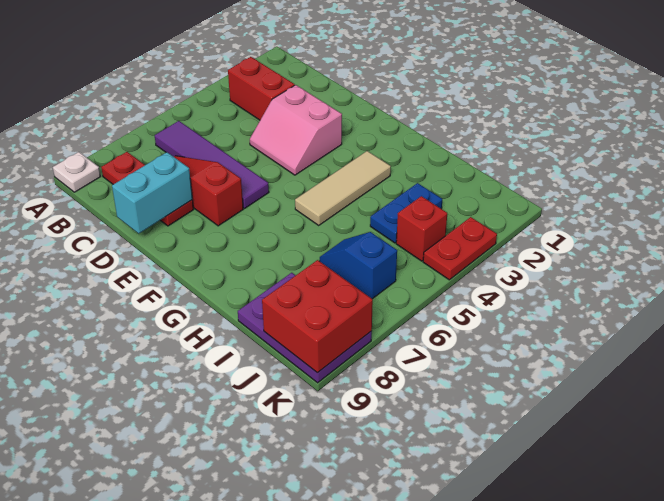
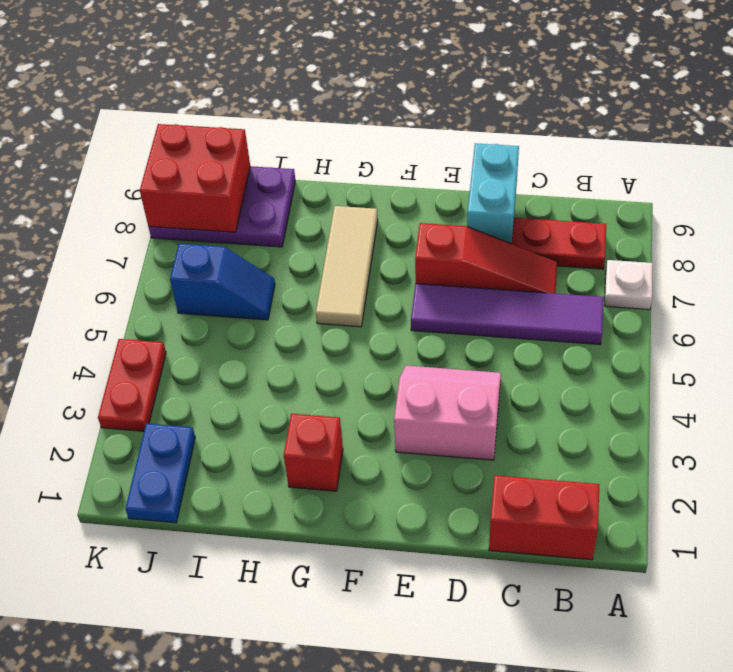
white plate A9 level 1 -> white plate A7 level 1
red brick B3:C3 level 1 -> red brick B1:C1 level 1
tan tile G3:G5 level 1 -> tan tile G6:G8 level 1
blue plate I3:I4 level 1 -> blue plate J1:J2 level 1
red brick J4 level 1 -> red brick G2 level 1

